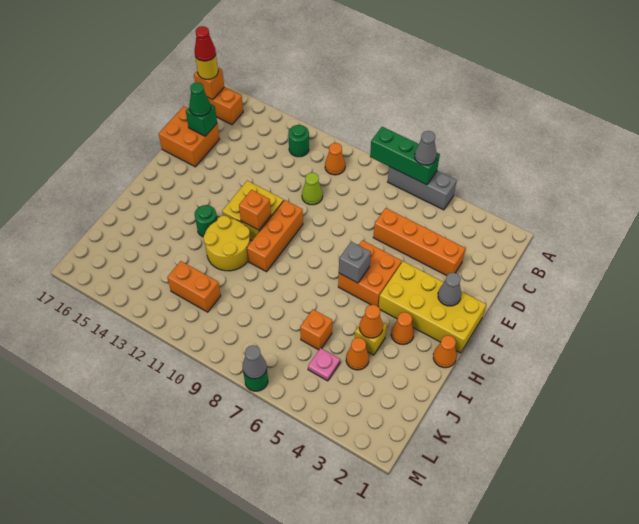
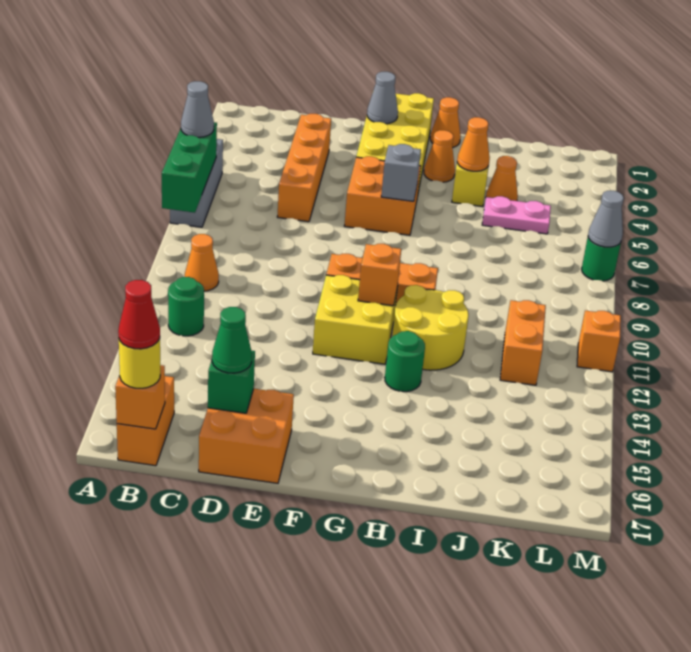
lime cone D10 level 1 -> none
orange brick J6 level 1 -> orange brick M11 level 1
pink plate K5 level 1 -> pink plate J5:K5 level 1

